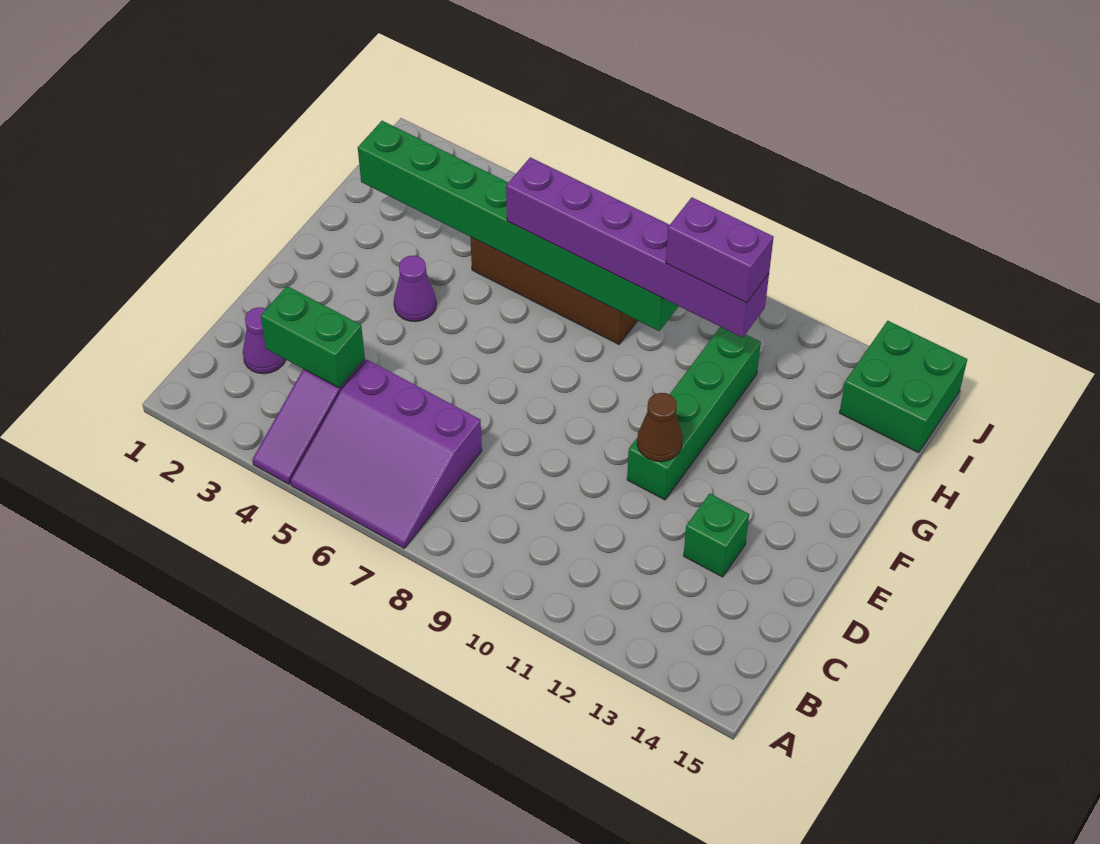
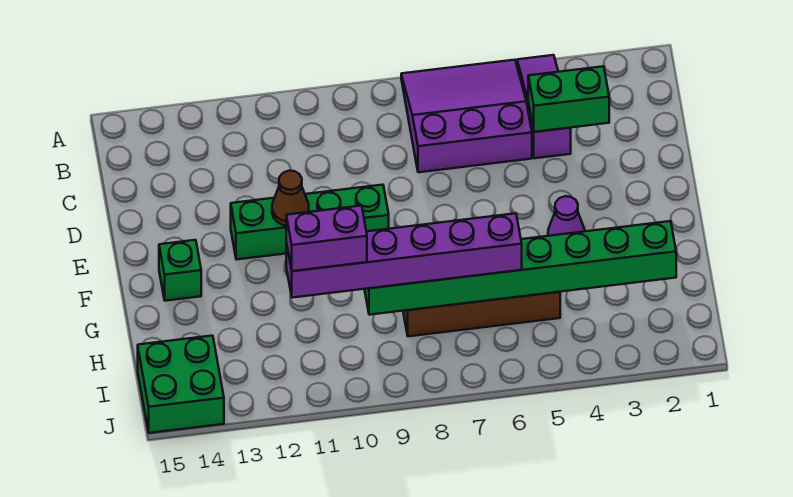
purple cone C2 level 1 -> none
green brick D13 level 1 -> green brick F14 level 1
green brick E11:H11 level 1 -> green brick E9:E12 level 1

